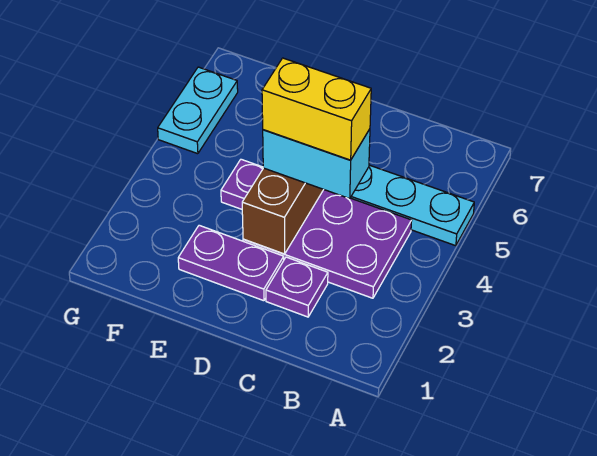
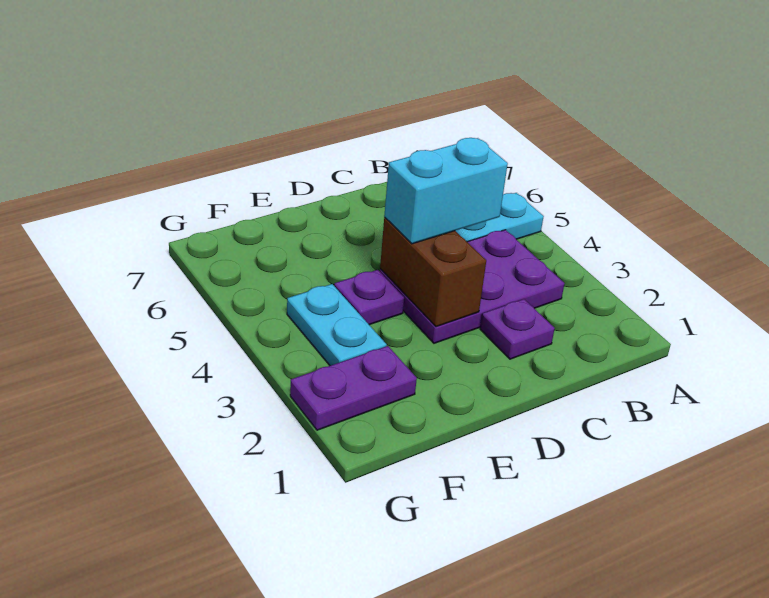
yellow brick C4:D4 level 4 -> none
purple plate D2:E2 level 1 -> purple plate F2:G2 level 1
cyan plate G5:G6 level 1 -> cyan plate F3:F4 level 1

